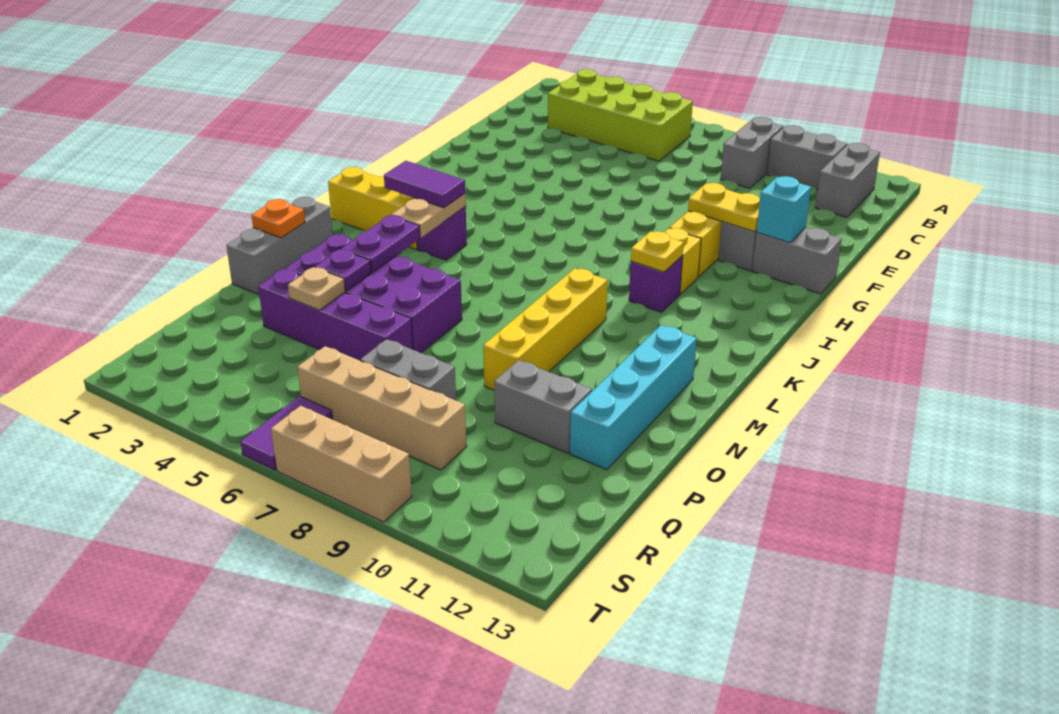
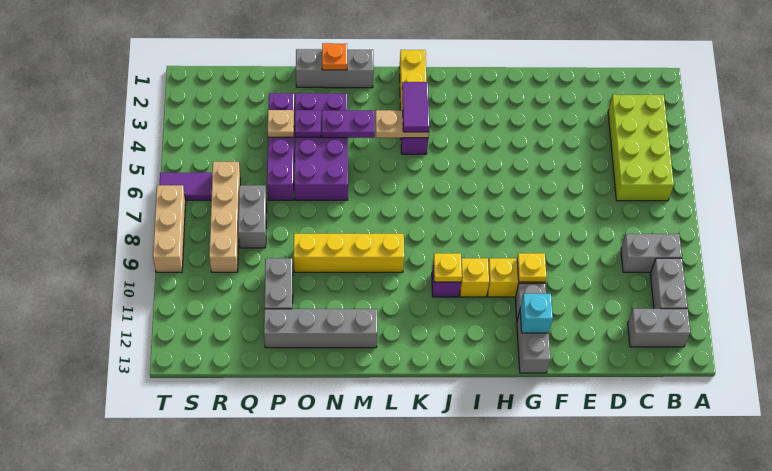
yellow plate G10:G11 level 2 -> yellow plate G10 level 2
cyan brick M12:P12 level 1 -> grey brick M12:P12 level 1

